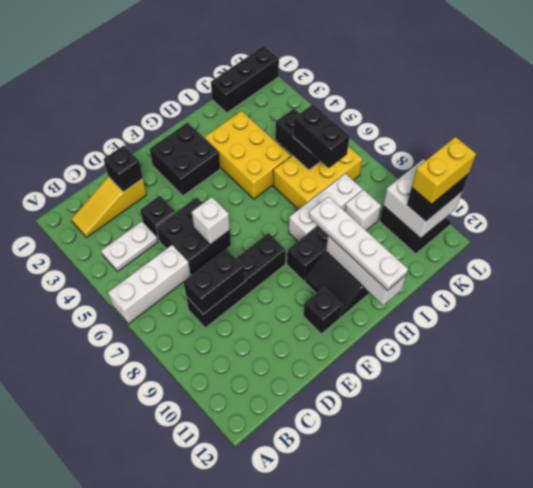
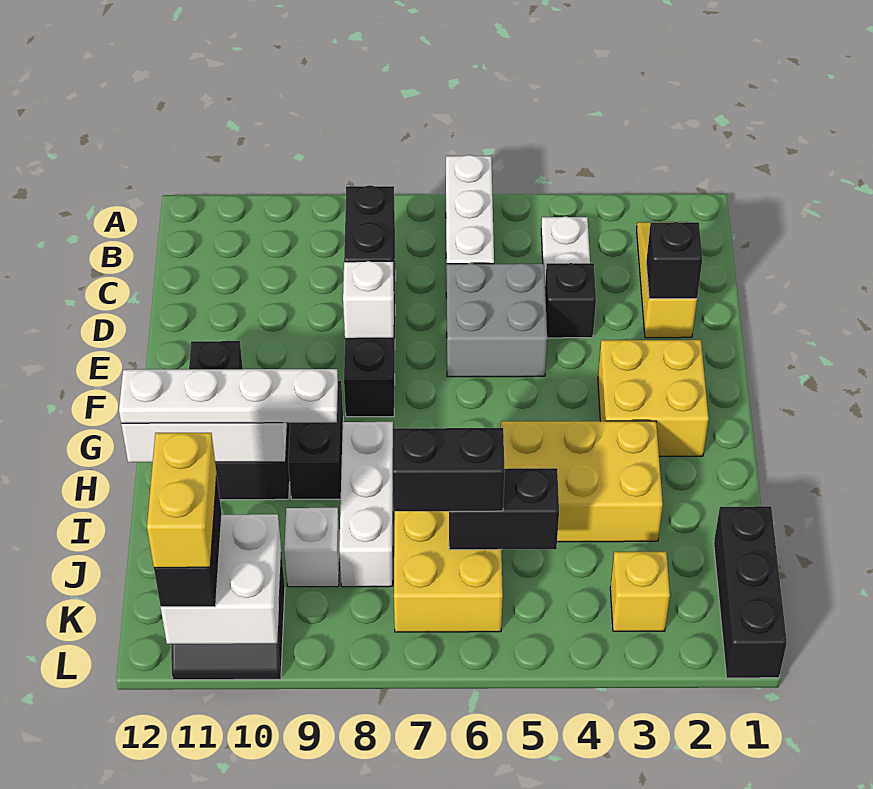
black brick D5:E6 level 1 -> grey brick D5:E6 level 1
white brick E6 level 2 -> white brick E8 level 2
black brick F2:G3 level 1 -> yellow brick F2:G3 level 1
none -> yellow brick K3 level 1

